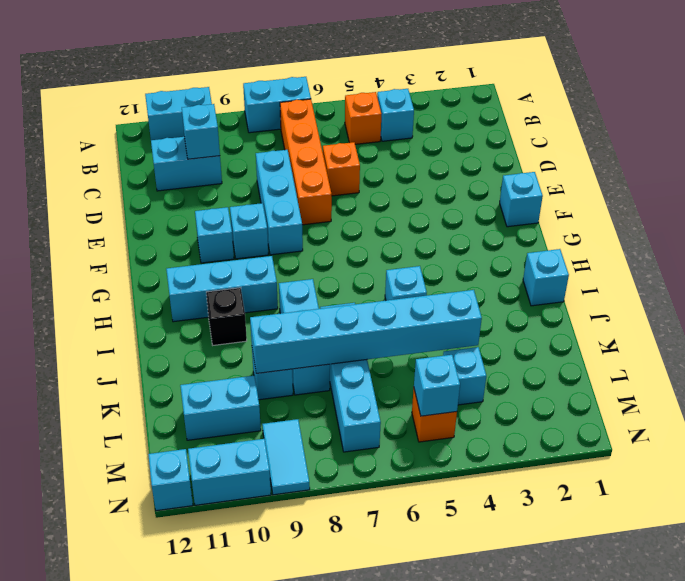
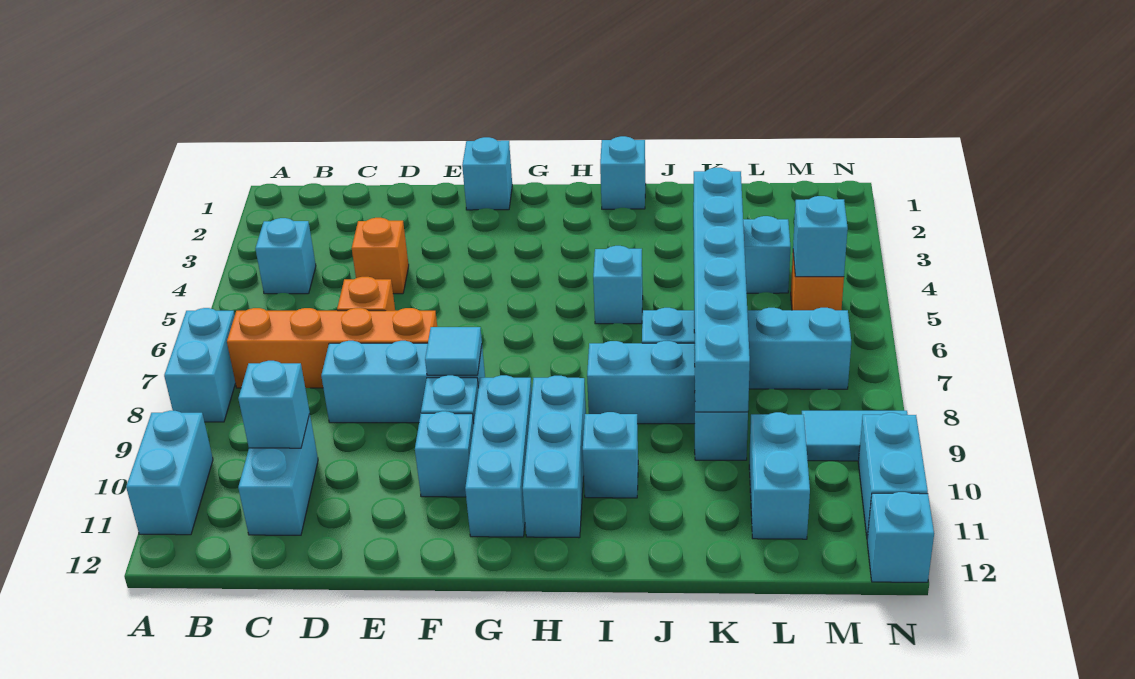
orange brick B5 level 1 -> orange brick D4 level 1
none -> cyan tile F8 level 2
none -> cyan brick G9:G11 level 1
black brick I10 level 1 -> cyan brick I10 level 1

